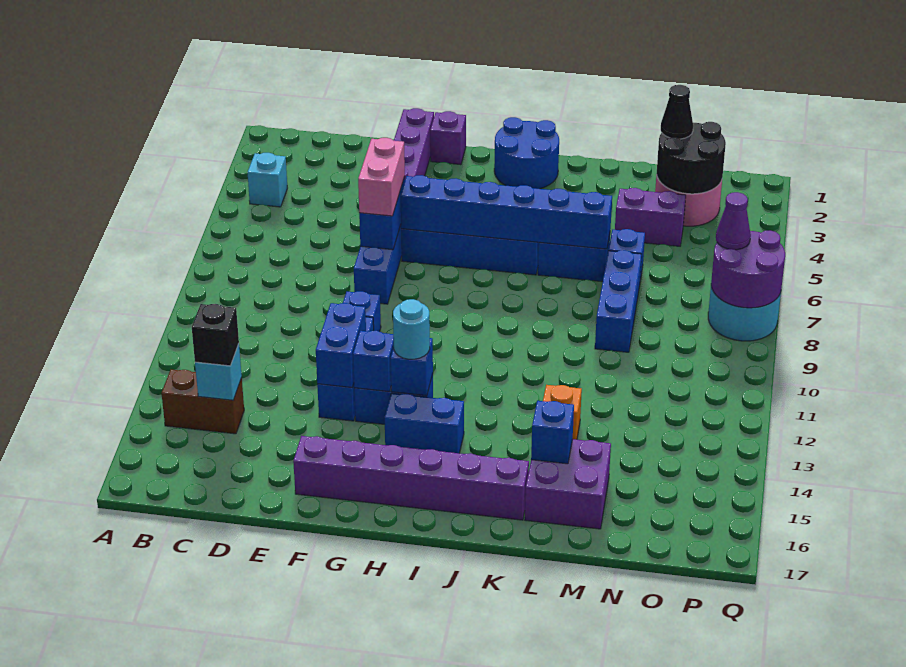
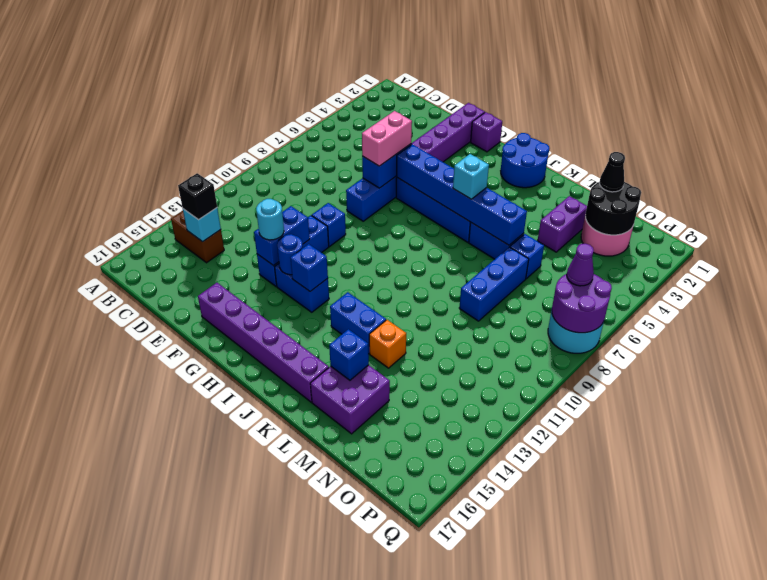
cyan brick B4 level 1 -> cyan brick J6 level 3
blue brick G13 level 2 -> blue round brick G13 level 2
cyan round brick H13 level 3 -> cyan round brick F13 level 3
blue brick H14:I14 level 1 -> blue brick J13:K13 level 1
purple brick M4:N4 level 1 -> purple brick M3:M4 level 1

